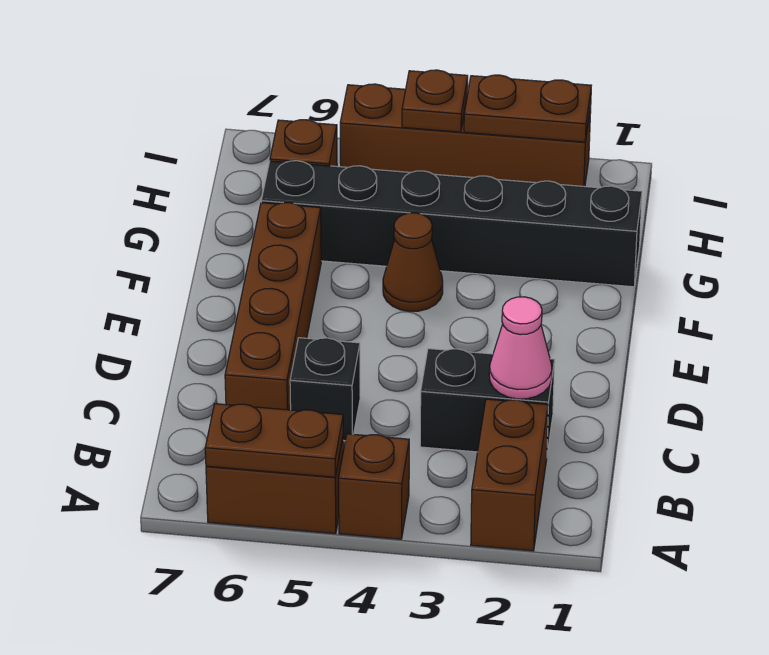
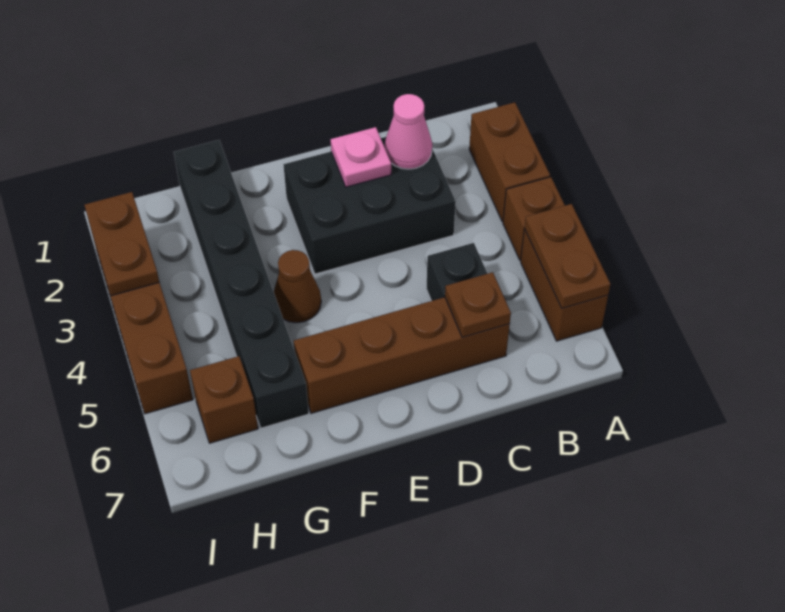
brown brick A2:B2 level 1 -> brown brick A2:A3 level 1
black brick C2:C3 level 1 -> black brick C2:E3 level 1
none -> pink plate D2 level 2
brown plate I4 level 2 -> brown plate C6 level 2

